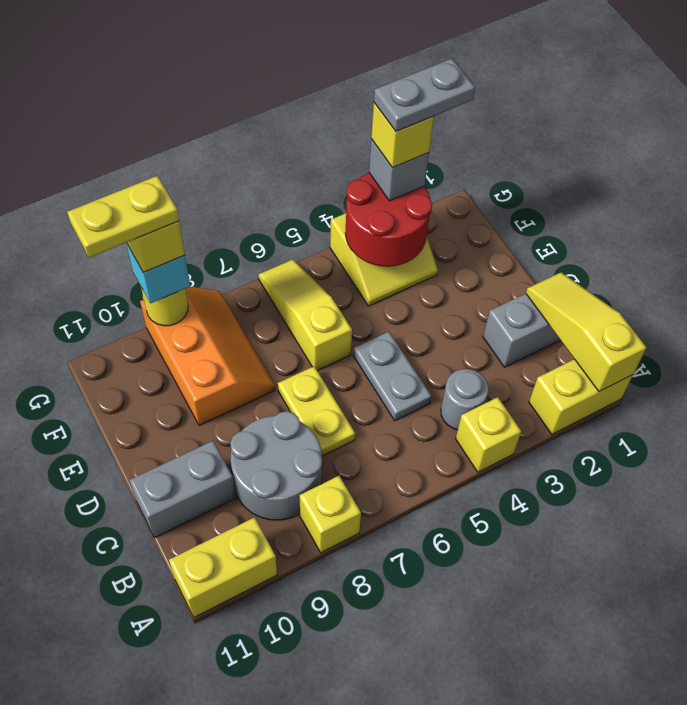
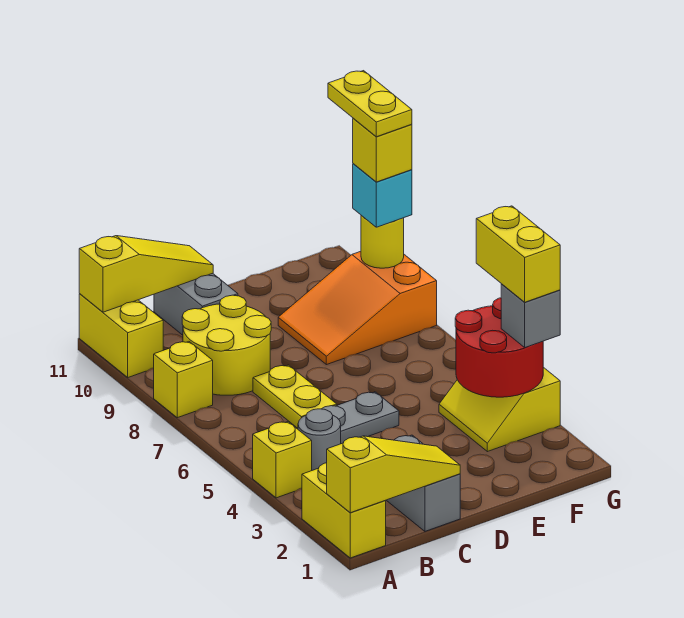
grey round brick B8:C9 level 1 -> yellow round brick B8:C9 level 1
yellow plate C7:D7 level 1 -> yellow plate C6:C7 level 1
yellow slope E6:G6 level 1 top E -> yellow slope A11:C11 level 2 top A
orange slope E8:G9 level 1 top 9 -> orange slope E8:G9 level 1 top G
grey plate G2:G3 level 5 -> none
yellow brick G3 level 4 -> yellow brick G3:G4 level 4

